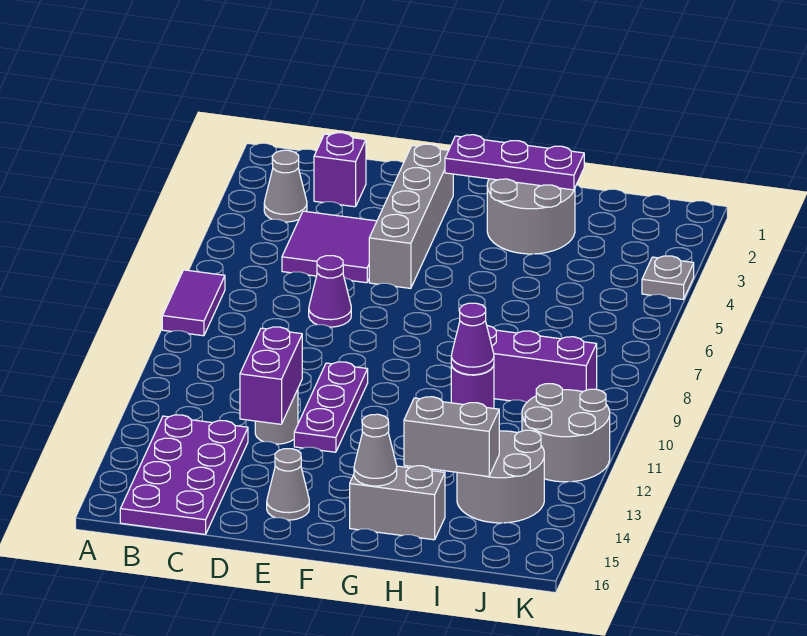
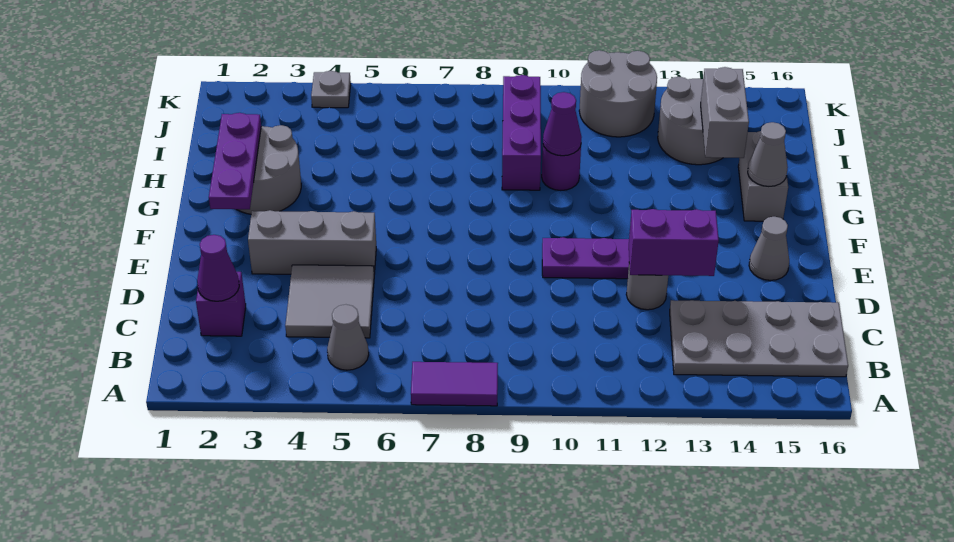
grey cone B3 level 1 -> grey cone B5 level 1
purple plate B13:C16 level 1 -> grey plate B13:C16 level 1
purple tile C4:D5 level 1 -> grey tile C4:D5 level 1
purple cone D7 level 1 -> purple cone C2 level 2
grey brick E2:E5 level 1 -> grey brick E3:E5 level 1

